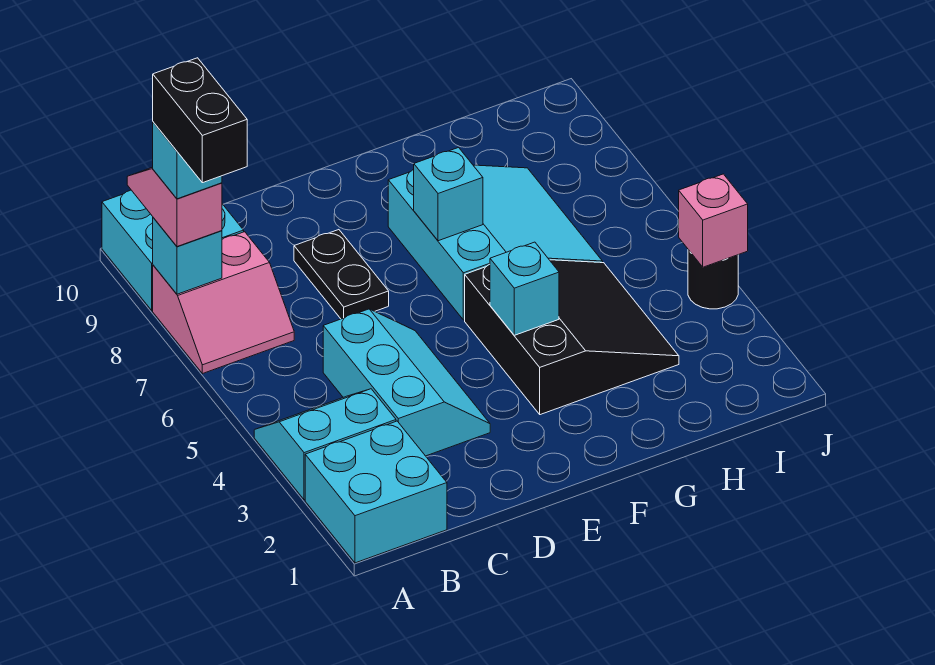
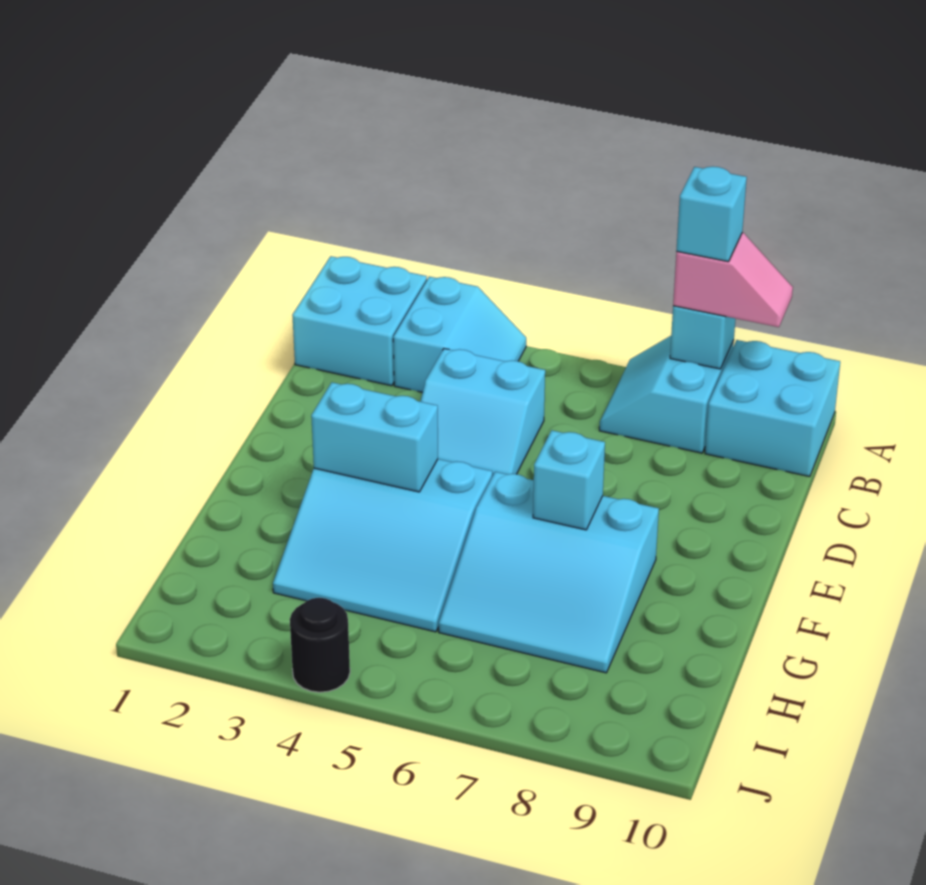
pink slope A7:B8 level 1 top 8 -> cyan slope A7:B8 level 1 top 8
black brick A7:A8 level 5 -> none
cyan slope C3:D5 level 1 top C -> cyan slope C4:D5 level 1 top C
black plate D7:D8 level 1 -> none
black slope F3:H5 level 1 top F -> cyan slope F3:H5 level 1 top F
cyan brick F4 level 2 -> cyan brick F3:F4 level 2
pink brick J4 level 2 -> none

